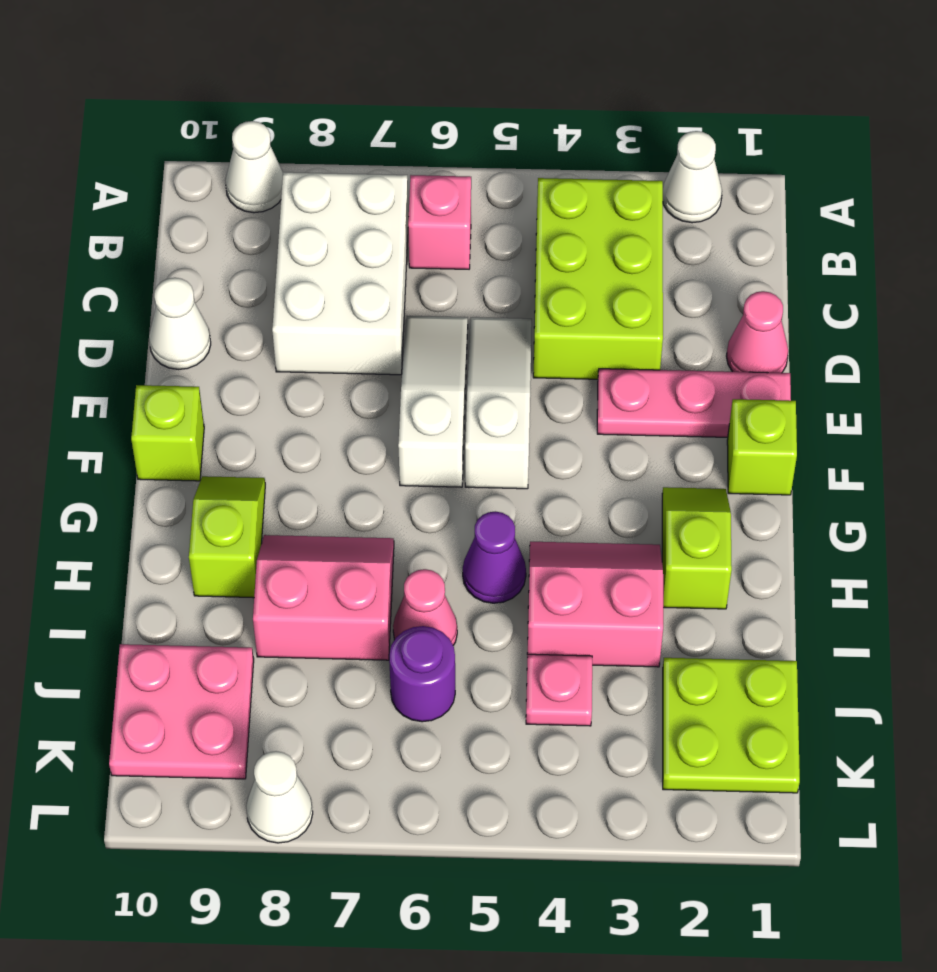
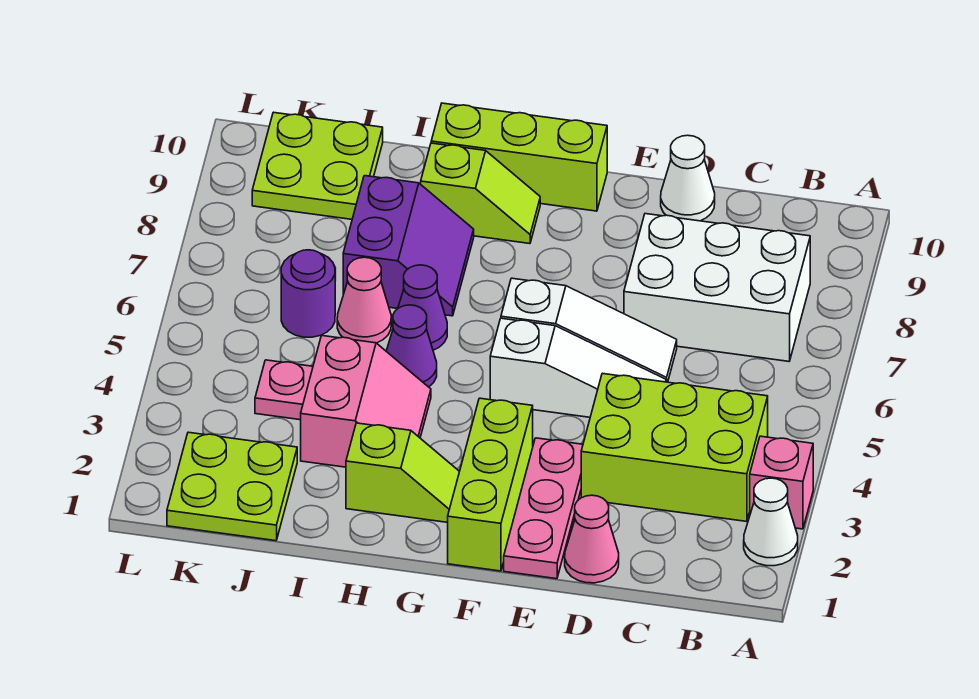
white cone A9 level 1 -> none
pink brick B6 level 1 -> pink brick A3 level 1
lime brick F1 level 1 -> lime brick F1:F3 level 1
lime brick F10 level 1 -> lime brick F10:H10 level 1
none -> purple cone H6 level 1
pink slope H7:I8 level 1 top I -> purple slope H7:I8 level 1 top I
pink plate J9:K10 level 1 -> lime plate J9:K10 level 1
white cone L8 level 1 -> none

